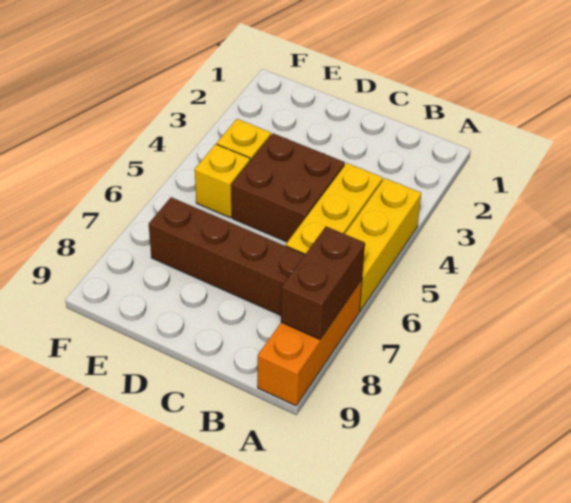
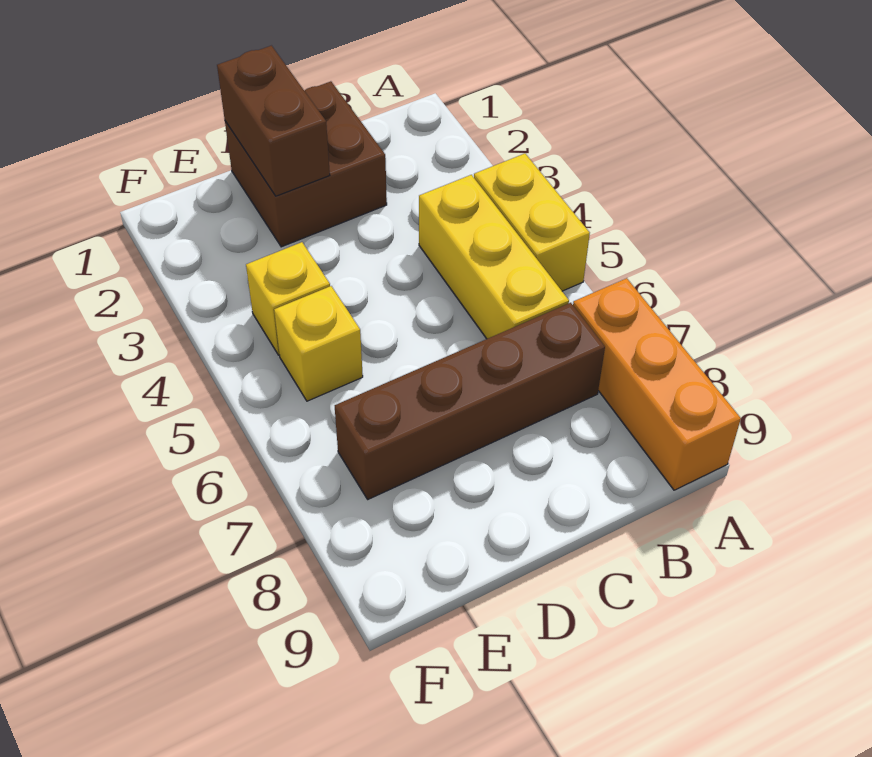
yellow brick A4:A6 level 1 -> yellow brick A4:A5 level 1
brown brick A7:A8 level 2 -> brown brick D1:D2 level 2
brown brick C4:D5 level 1 -> brown brick C1:D2 level 1

